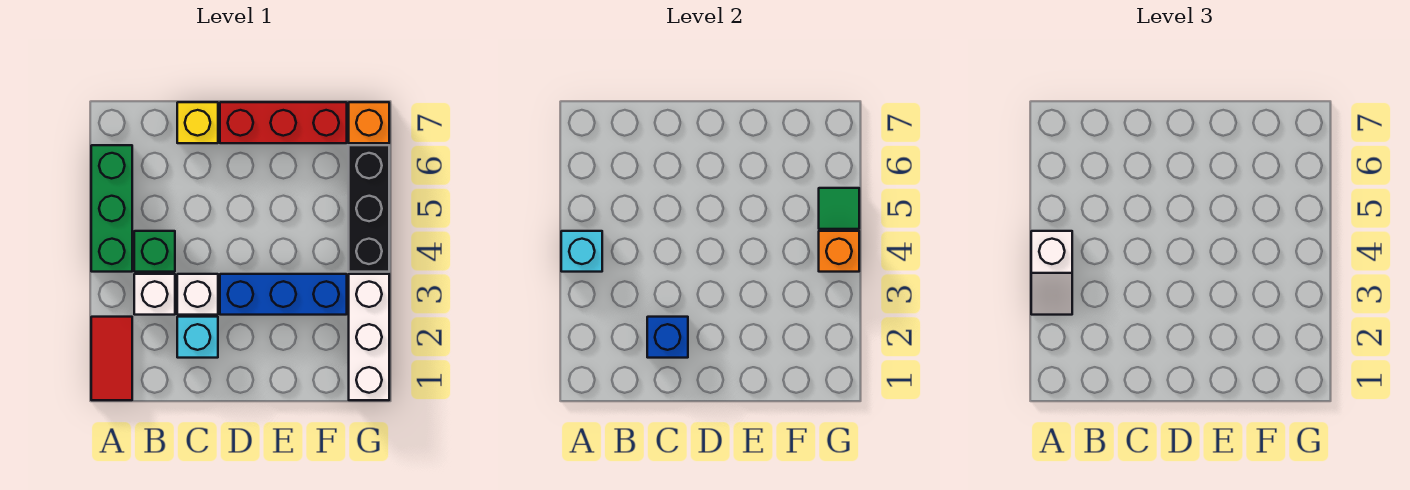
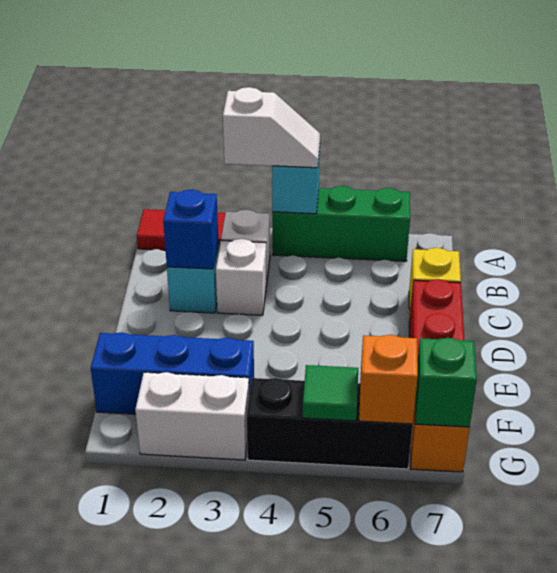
white slope A3:A4 level 3 top 4 -> white slope A3:A4 level 3 top 3
green brick B4 level 1 -> green brick G7 level 2
blue brick D3:F3 level 1 -> blue brick F1:F3 level 1
white brick G1:G3 level 1 -> white brick G2:G3 level 1
orange brick G4 level 2 -> orange brick G6 level 2

